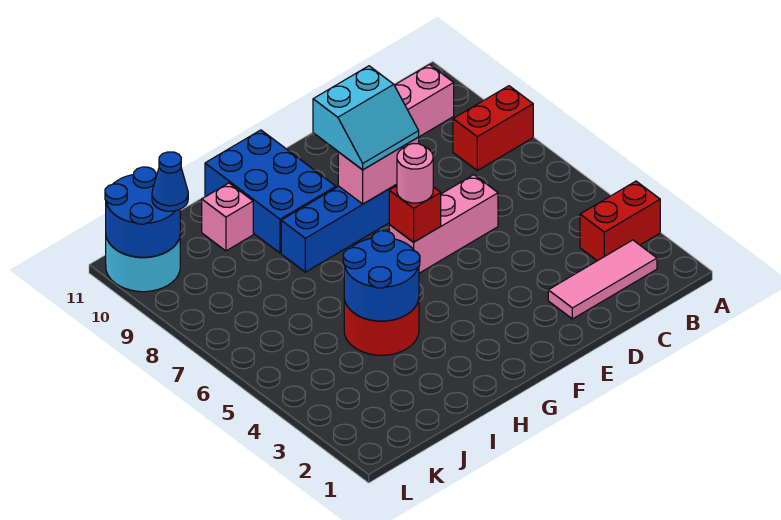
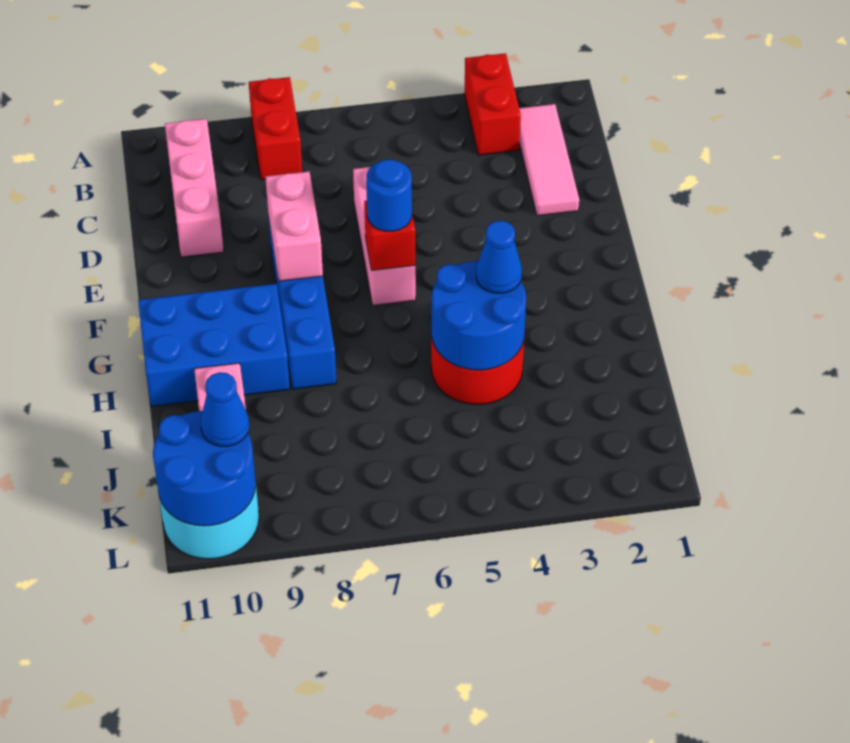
cyan slope E8:F9 level 3 top 9 -> none
pink round brick F6 level 3 -> blue round brick F6 level 3
none -> blue cone H4 level 3

